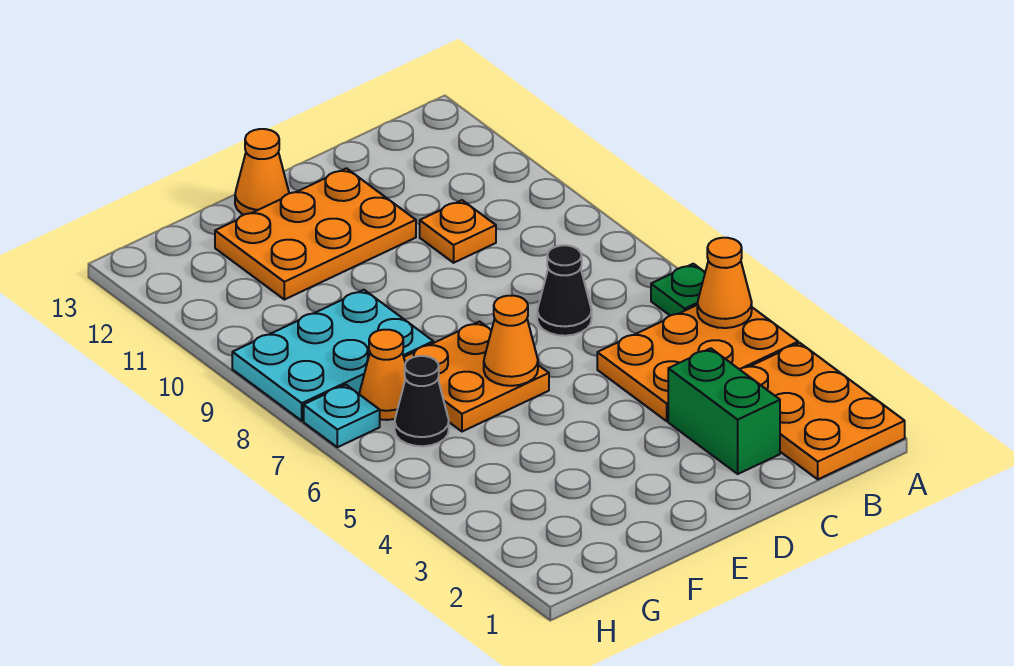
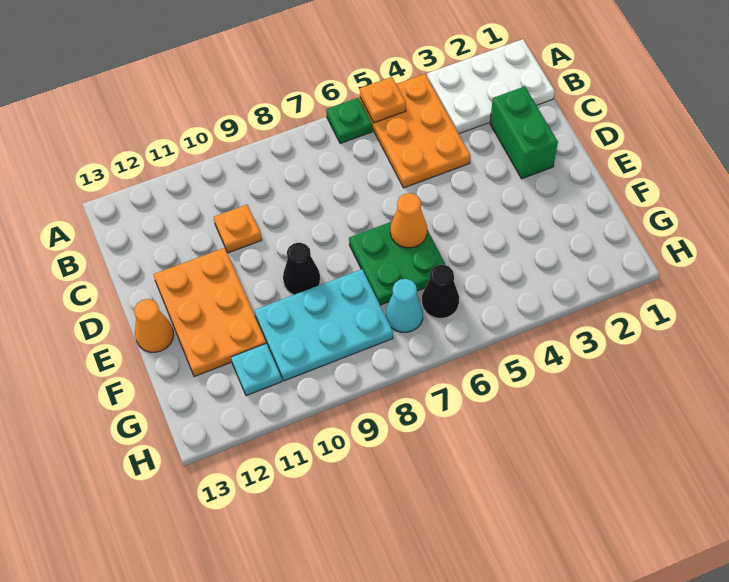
orange plate A1:B3 level 1 -> white plate A1:B3 level 1
orange cone A5 level 2 -> orange plate A5 level 2
green brick C2:C3 level 1 -> green brick C2:D2 level 1
black cone C7 level 1 -> black cone E9 level 1
orange plate E6:F7 level 1 -> green plate E6:F7 level 1
cyan plate F8:H9 level 1 -> cyan plate F8:G10 level 1
orange cone G7 level 1 -> cyan cone G7 level 1
cyan plate H7 level 1 -> cyan plate G11 level 1

